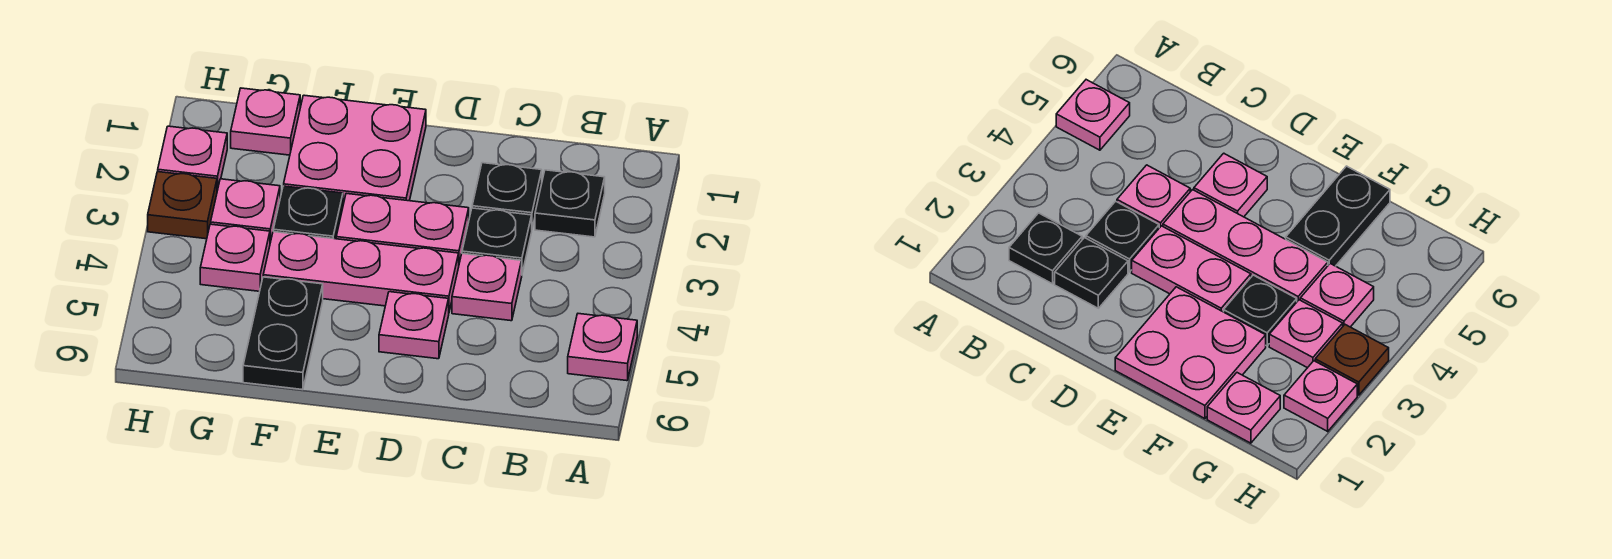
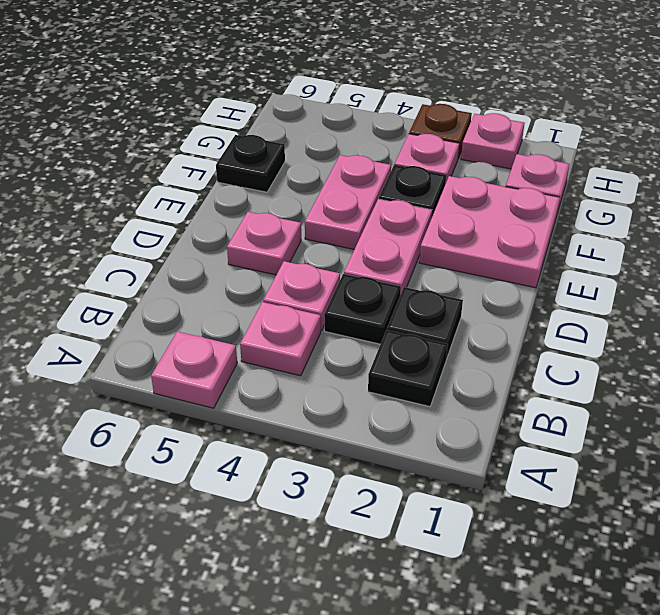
pink plate D4:F4 level 1 -> pink plate E4:F4 level 1
black plate F5:F6 level 1 -> black plate F6 level 1
pink plate G4 level 1 -> pink plate B4 level 1

